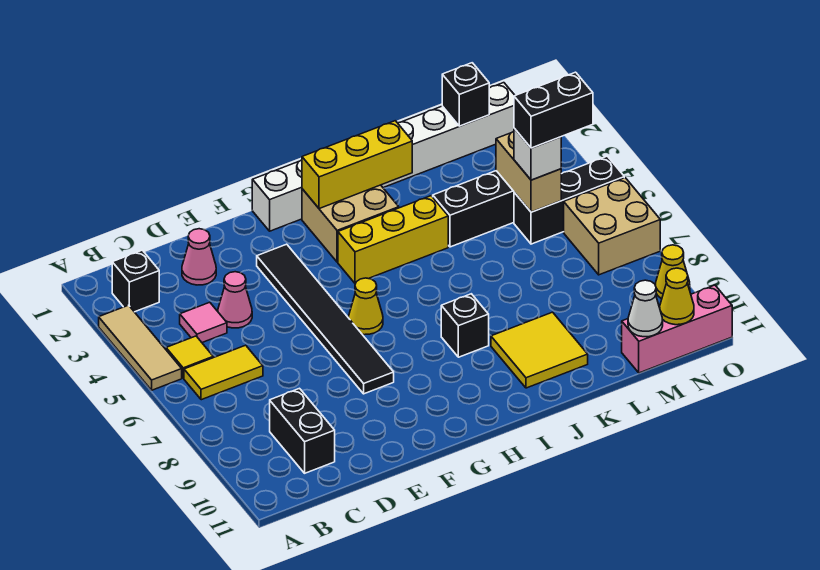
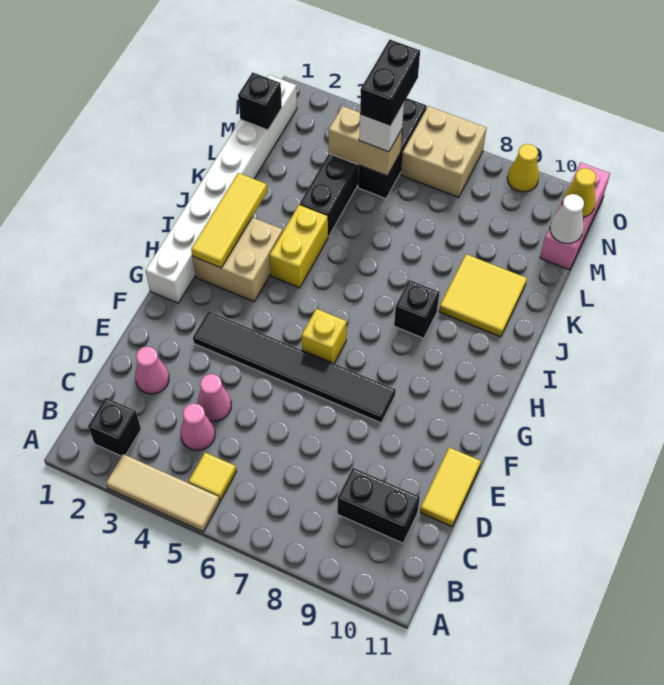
yellow tile B6:C6 level 1 -> yellow tile D11:E11 level 1
pink tile C4 level 1 -> pink cone C4 level 1
yellow cone G6 level 1 -> yellow brick G6 level 1
yellow brick H2:J2 level 2 -> yellow tile H2:J2 level 2
yellow brick H4:J4 level 1 -> yellow brick I4:J4 level 1

